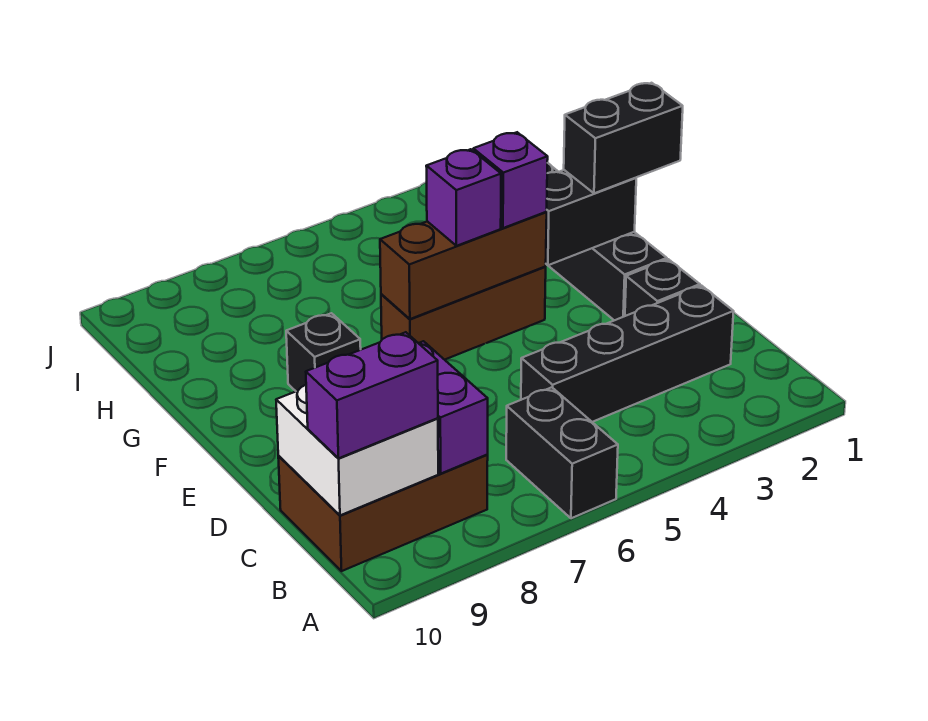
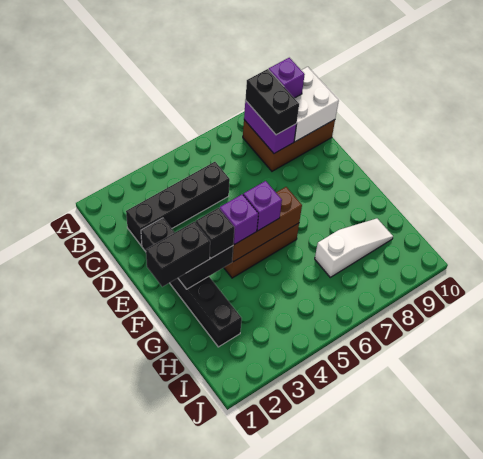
black brick A6:B6 level 1 -> black brick B8:C8 level 3
purple brick B9:B10 level 3 -> purple brick B9 level 3
black brick F8 level 1 -> black brick F3 level 3
none -> white slope H7:H9 level 1 top 7

